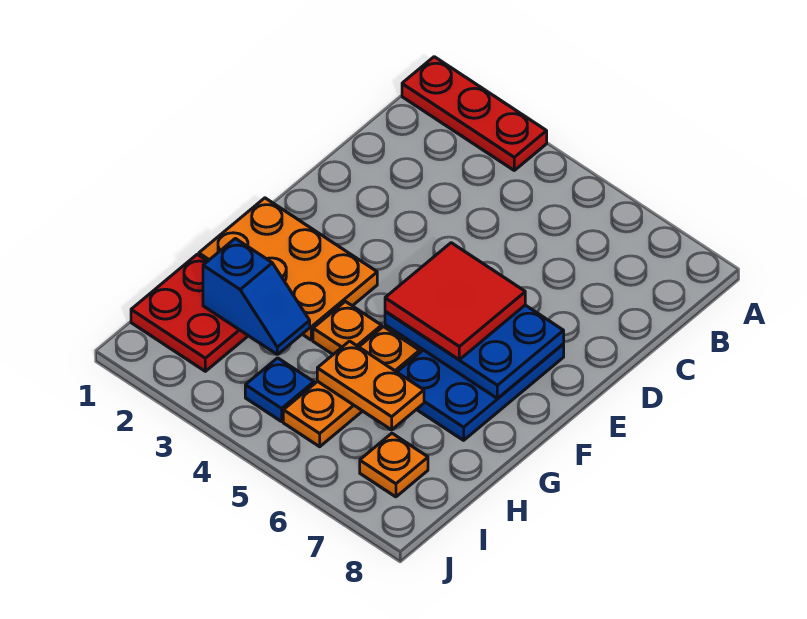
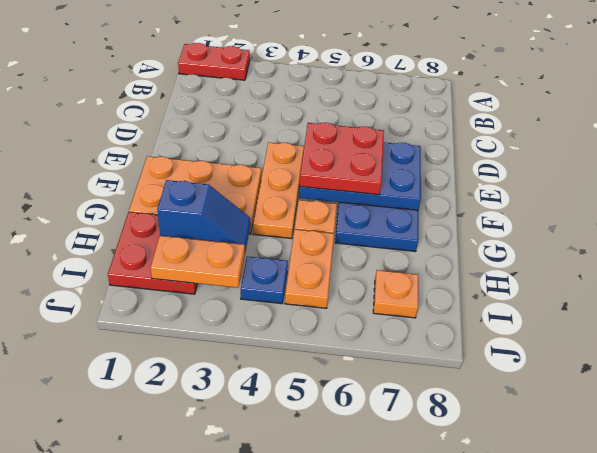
red plate A1:A3 level 1 -> red plate A1:A2 level 1
red tile E5:F6 level 3 -> red plate E5:F6 level 3
orange plate G4 level 1 -> orange plate E4:G4 level 1
orange plate H5:H6 level 2 -> orange plate I2:I3 level 2

